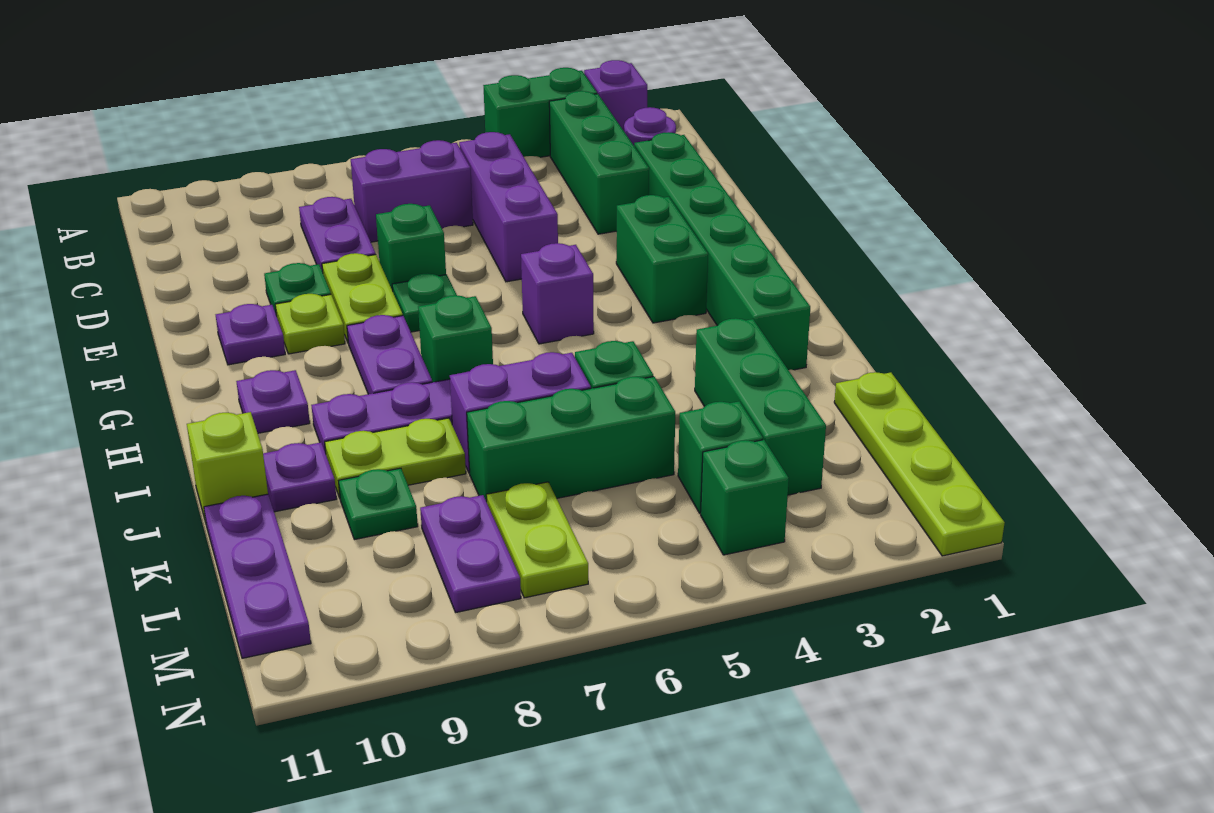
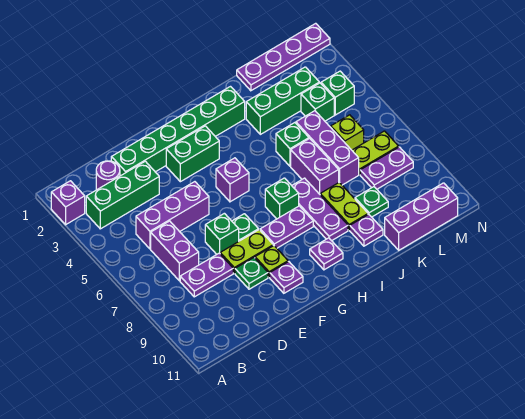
green brick A3:A4 level 1 -> none
lime brick J11 level 1 -> lime brick L6 level 1
lime plate K1:N1 level 1 -> purple plate K1:N1 level 1
green brick K5:K7 level 1 -> purple brick K5:K7 level 1
purple plate K11:M11 level 1 -> purple brick K11:M11 level 1

